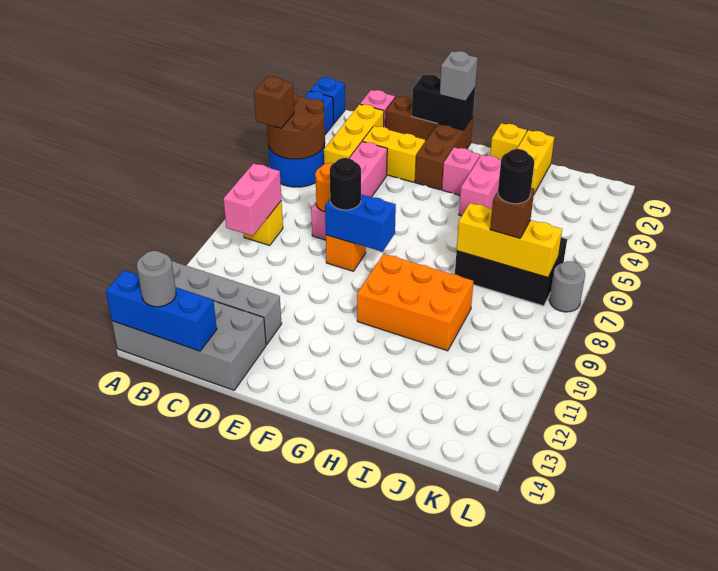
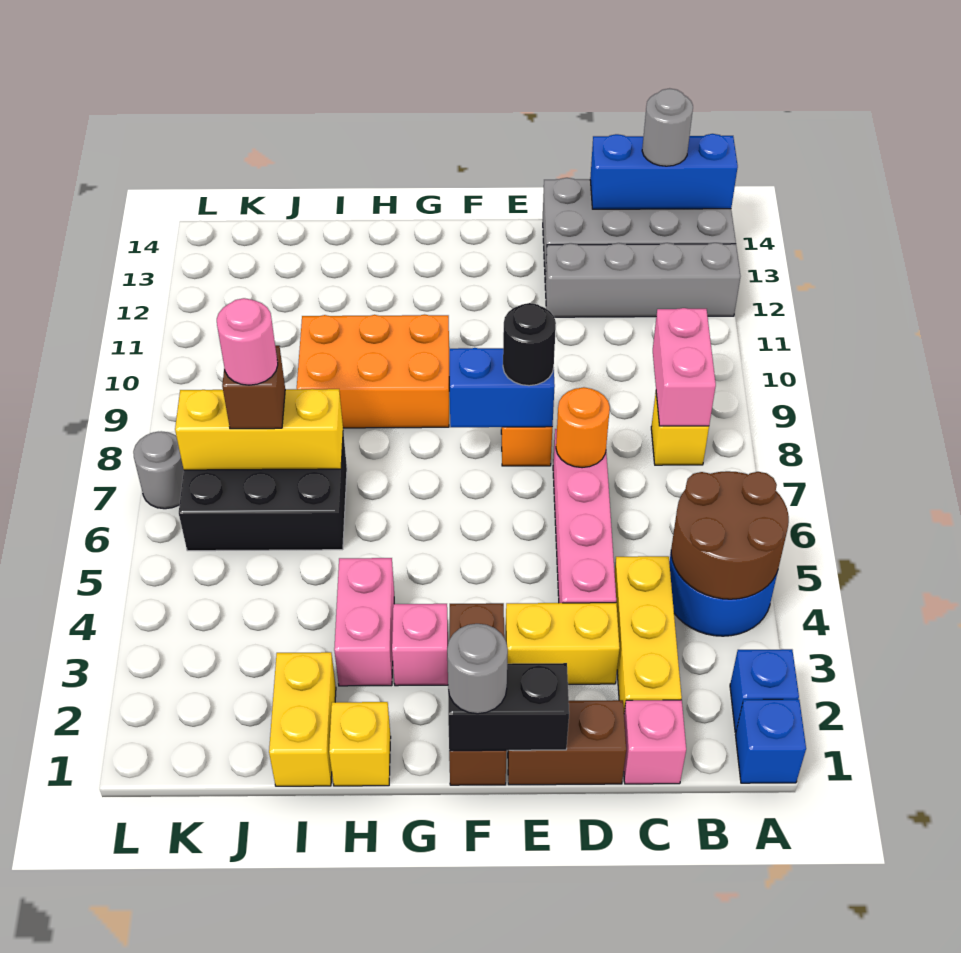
brown brick A5 level 3 -> none
grey brick F1 level 3 -> grey round brick F1 level 3
black round brick J7 level 4 -> pink round brick J7 level 4

